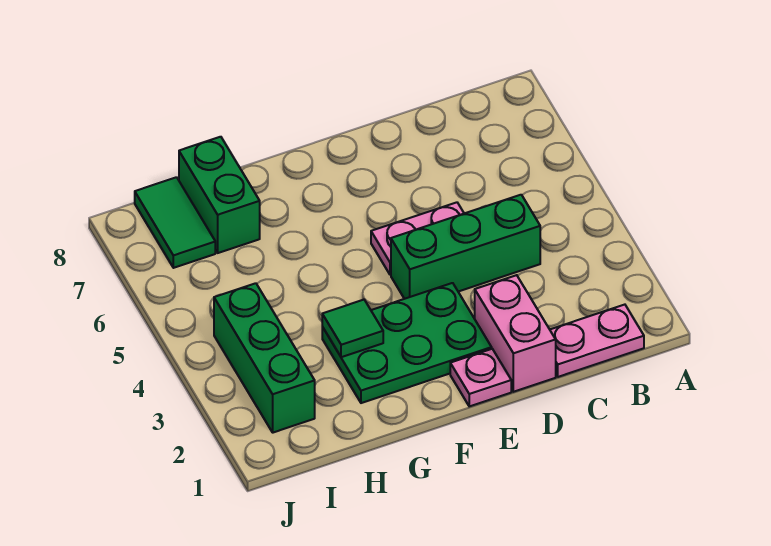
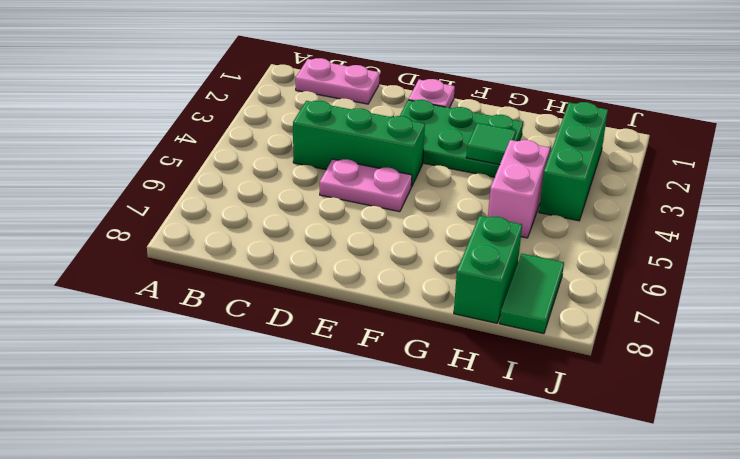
pink brick D1:D2 level 1 -> pink brick H4:H5 level 1

